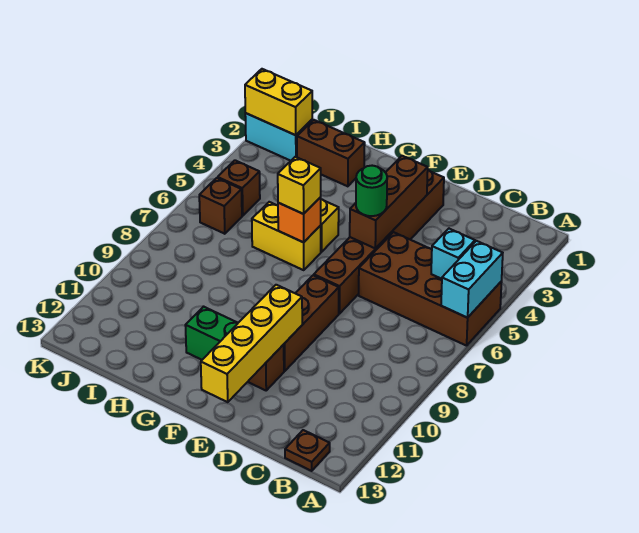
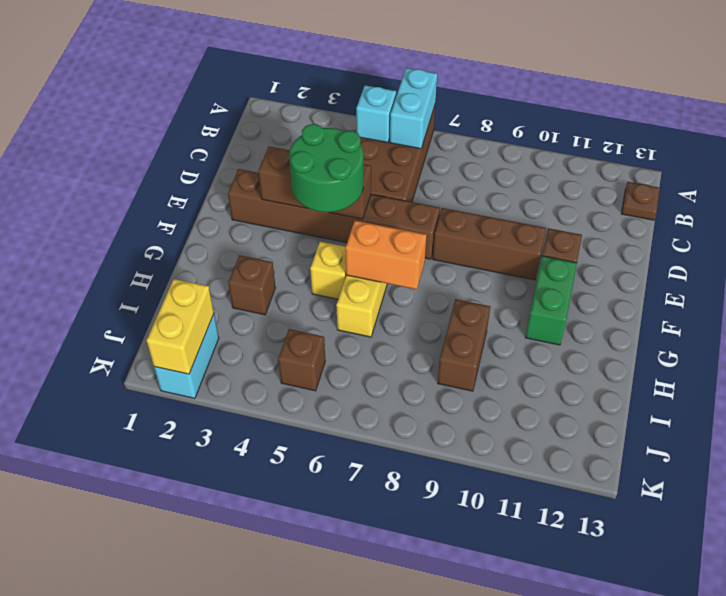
cyan brick A5:A6 level 2 -> cyan brick A6:B6 level 2
green round brick E5 level 3 -> green round brick E4:F5 level 3
yellow brick E10:E13 level 2 -> none
orange brick G6 level 2 -> orange brick G6:G7 level 2
yellow brick G6 level 3 -> none
brown brick H2:I2 level 1 -> brown brick H9:I9 level 1
brown brick J6 level 1 -> brown brick H3 level 1

